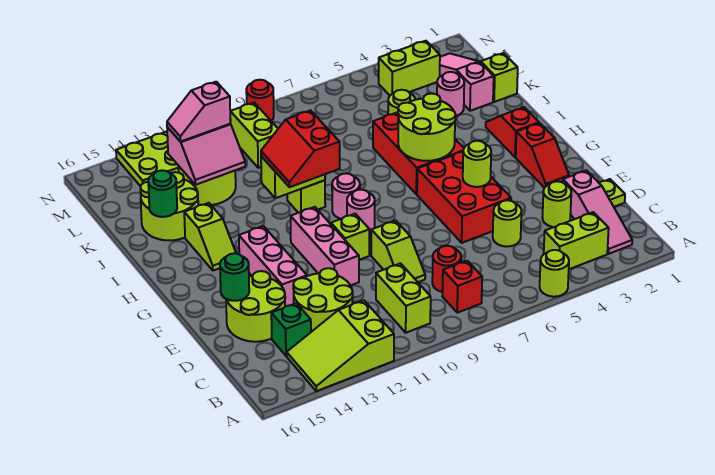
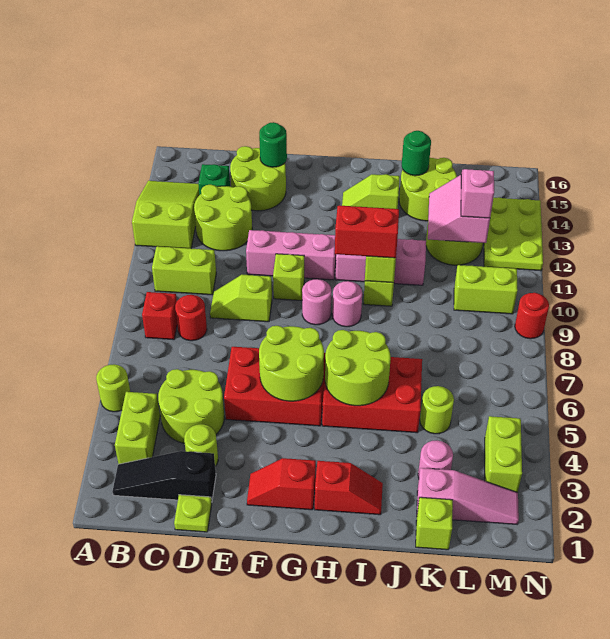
pink slope B2:D2 level 1 top D -> black slope B2:D2 level 1 top D
lime round brick D5 level 1 -> lime round brick C4:D5 level 1
pink brick E13:G13 level 1 -> pink brick H11:J11 level 1
lime round brick F5 level 2 -> lime round brick F5:G6 level 2

